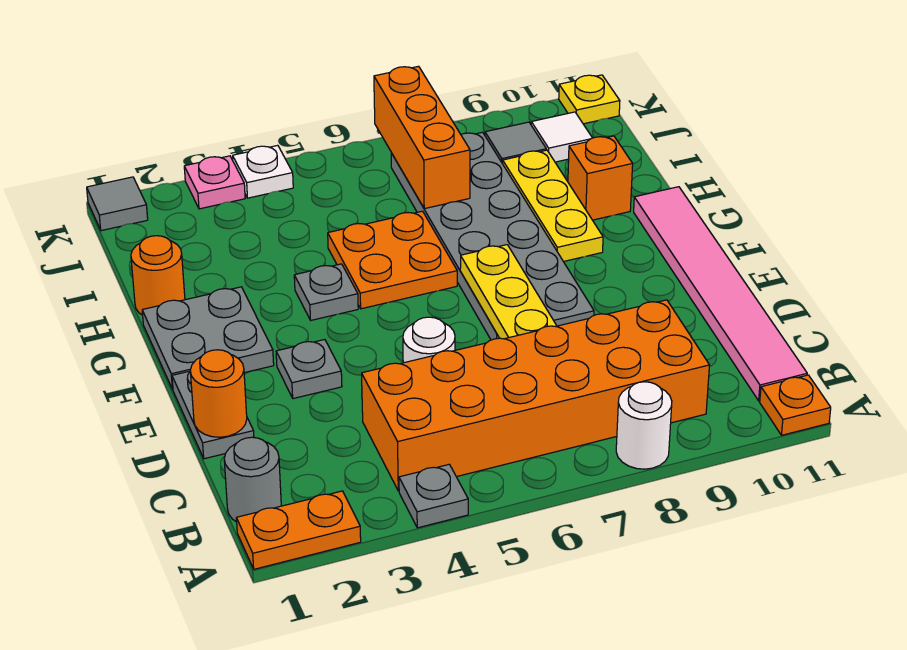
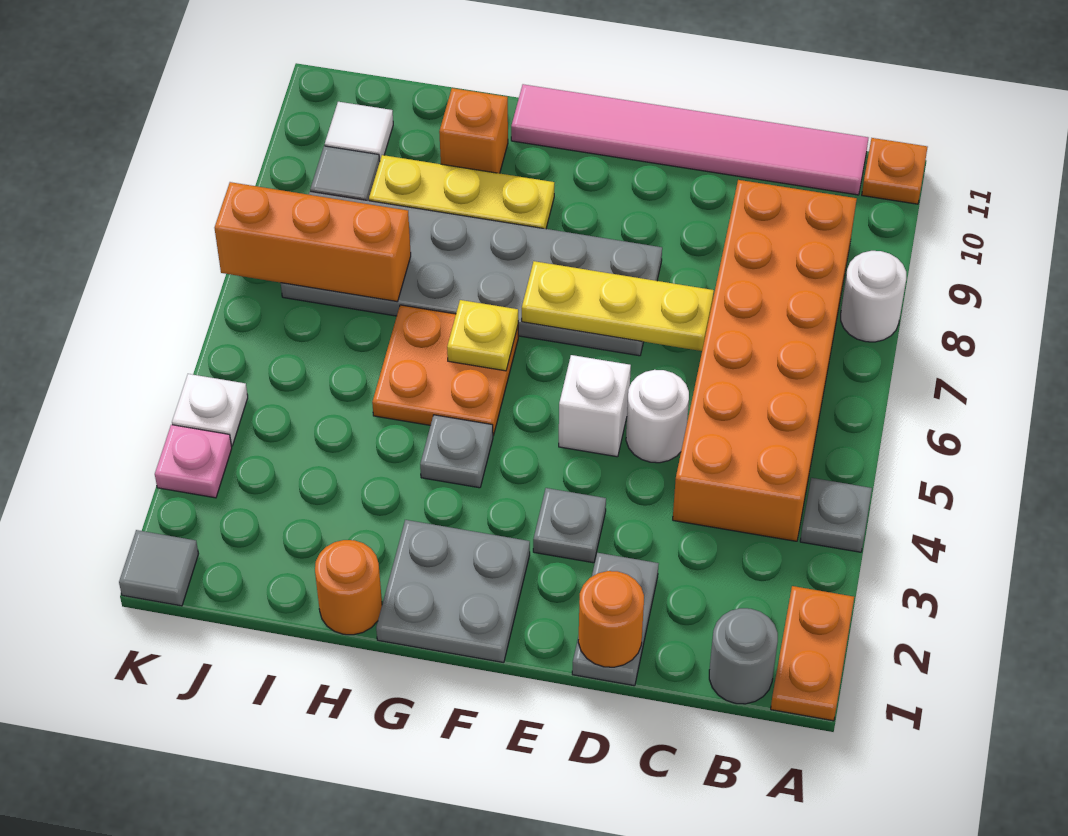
grey plate D1:E1 level 1 -> grey plate D1:D2 level 1
none -> white brick E5 level 1
yellow plate K11 level 1 -> yellow plate G6 level 2

